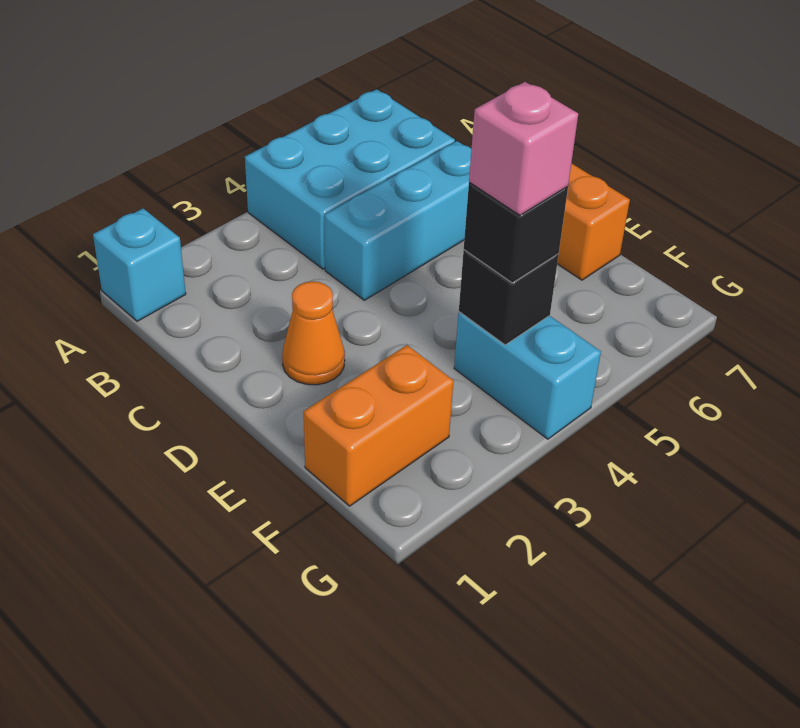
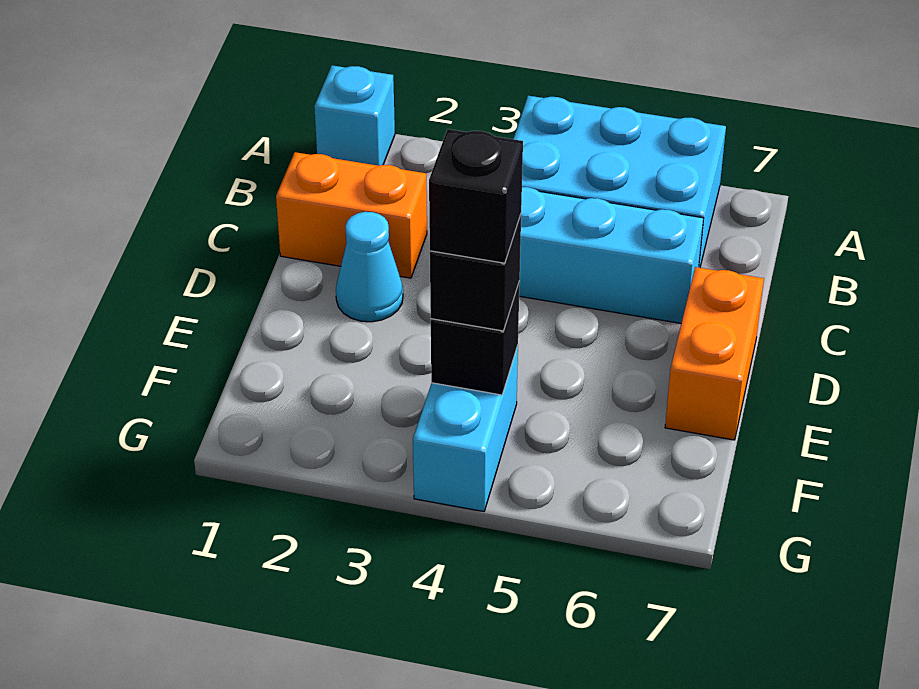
orange cone D2 level 1 -> cyan cone D2 level 1
orange brick F1:F2 level 1 -> orange brick C1:C2 level 1
pink brick F4 level 4 -> black brick F4 level 4

